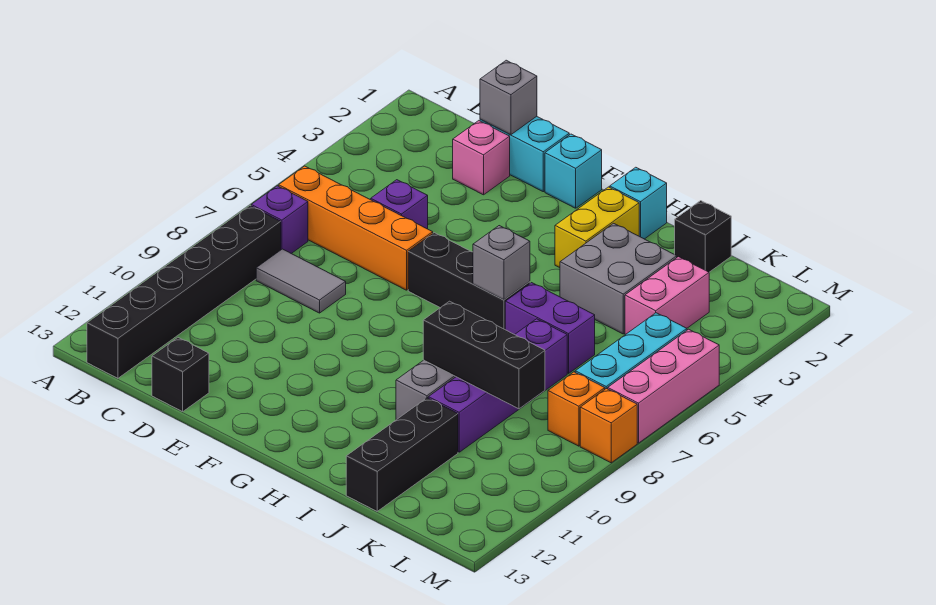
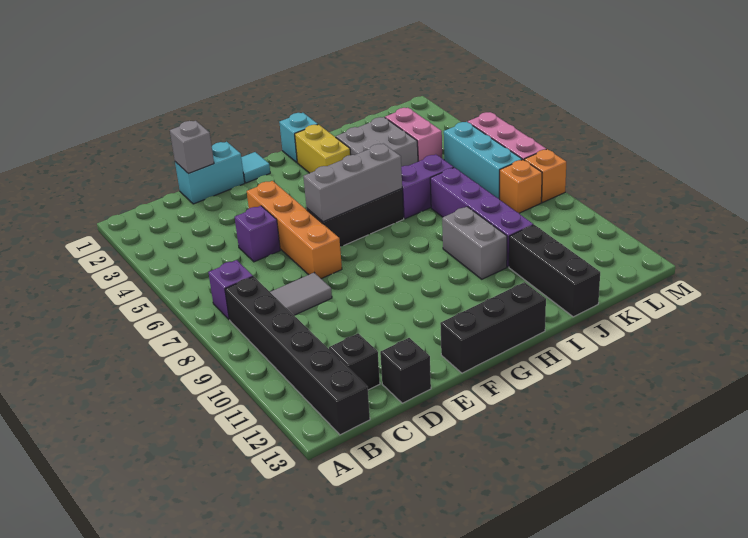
orange brick B6:E6 level 1 -> orange brick E4:E7 level 1
pink brick D2 level 1 -> none
cyan brick F1 level 1 -> cyan tile F1 level 1
grey brick H6 level 2 -> grey brick F6:H6 level 2
black brick I9:K9 level 2 -> black brick F13:H13 level 1
black brick J1 level 1 -> black brick C12 level 1

